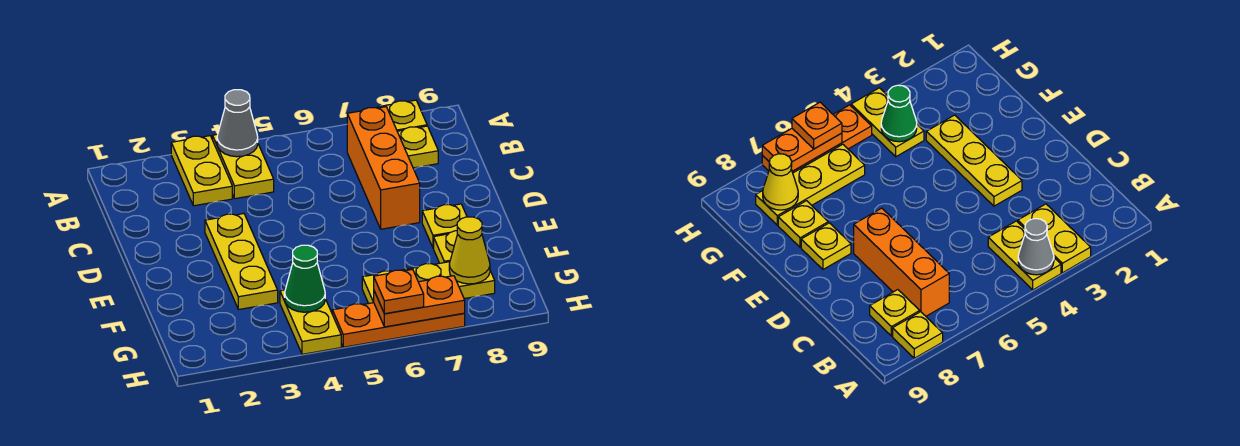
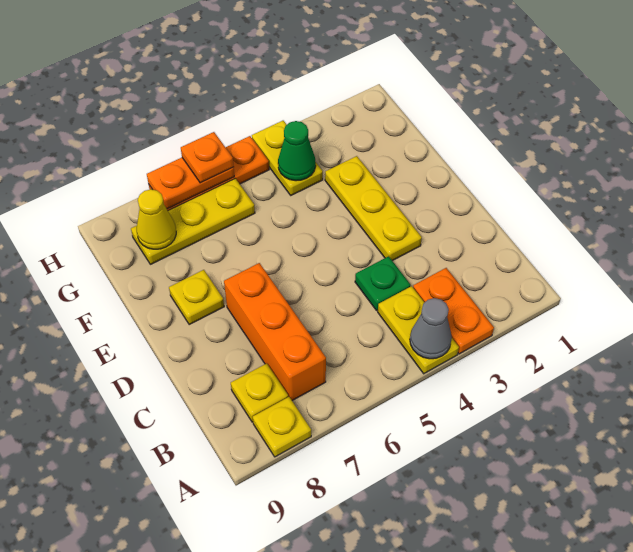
yellow plate A3:B3 level 1 -> orange plate A3:B3 level 1
none -> green plate C4 level 1
yellow plate F8 level 1 -> none

